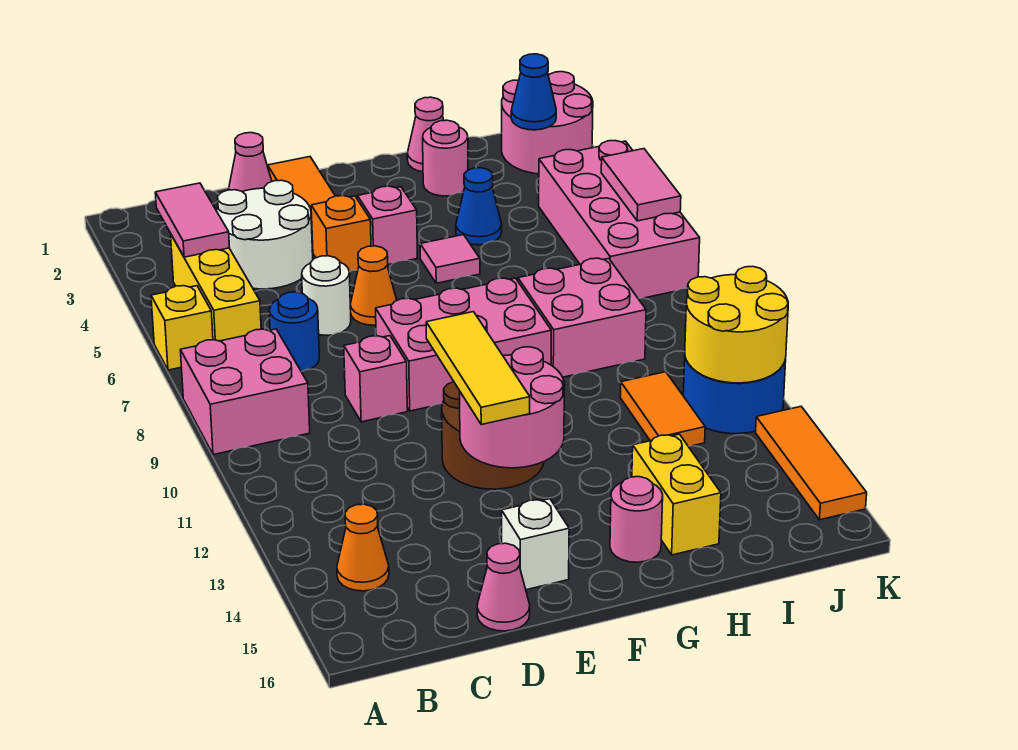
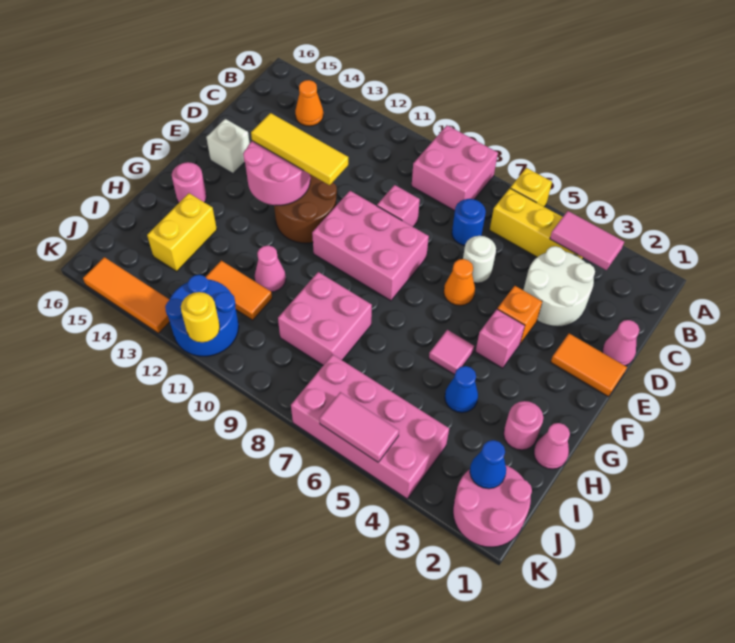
pink cone D16 level 1 -> pink cone H11 level 1
pink brick E8:G9 level 1 -> pink brick E8:F10 level 1
yellow brick H14:H15 level 1 -> yellow brick H14:I14 level 1
yellow round brick J11:K12 level 2 -> yellow round brick K11 level 2

